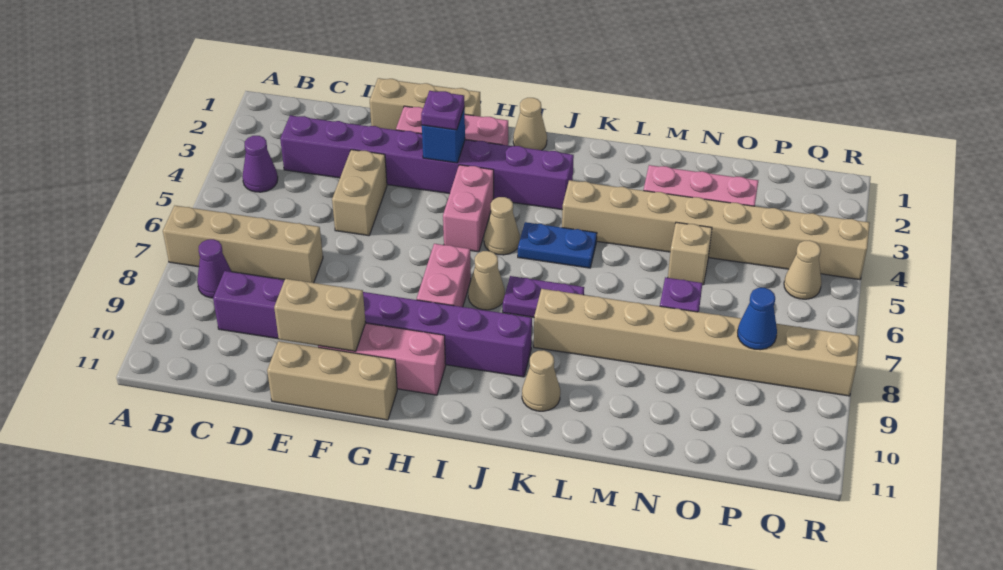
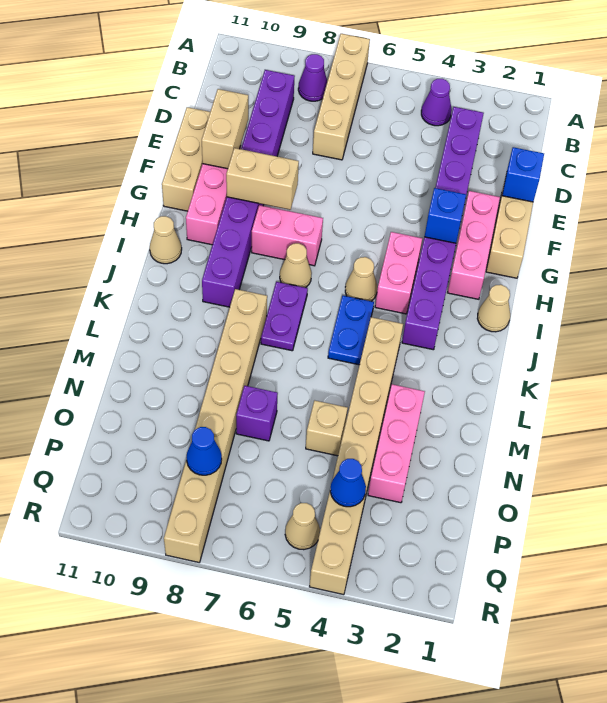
none -> blue brick E1 level 2
tan brick E4:E5 level 1 -> tan brick G8:G9 level 2
purple plate G3 level 3 -> none
pink brick H4:H5 level 1 -> pink brick H4:I4 level 1
tan cone K10 level 1 -> tan cone I11 level 1
none -> blue cone P4 level 2

